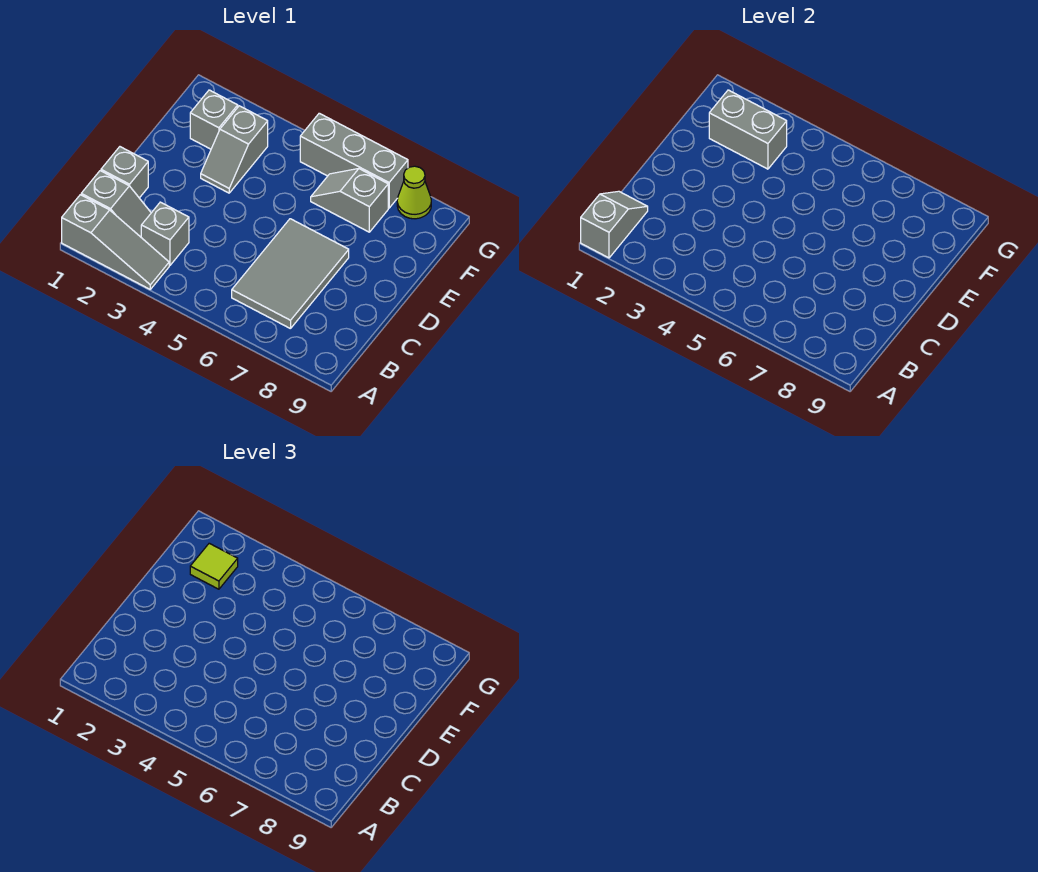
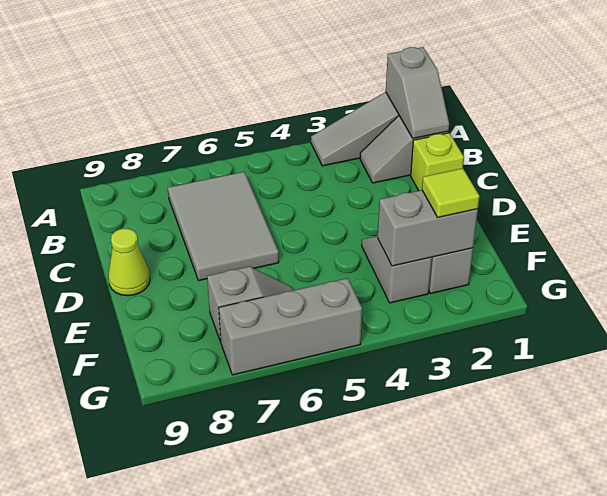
grey brick B3 level 1 -> none
grey brick C1 level 1 -> lime brick C1 level 1
lime cone G8 level 1 -> lime cone D9 level 1

